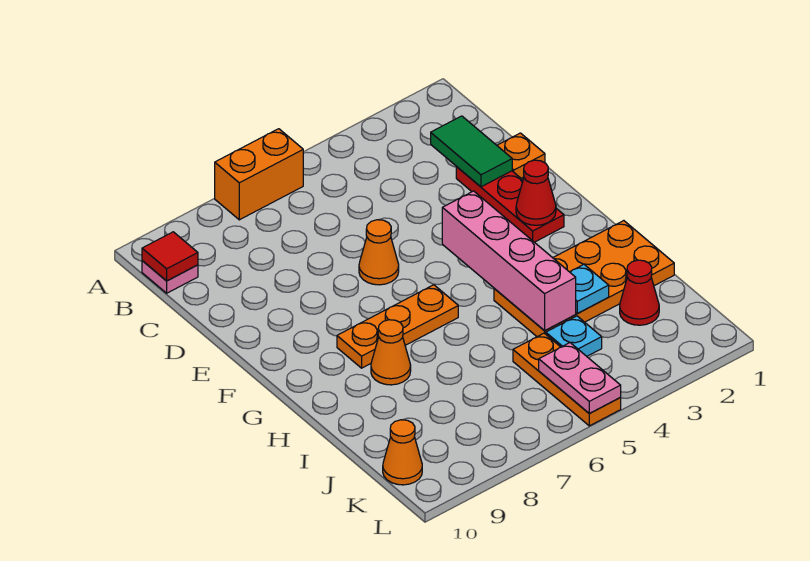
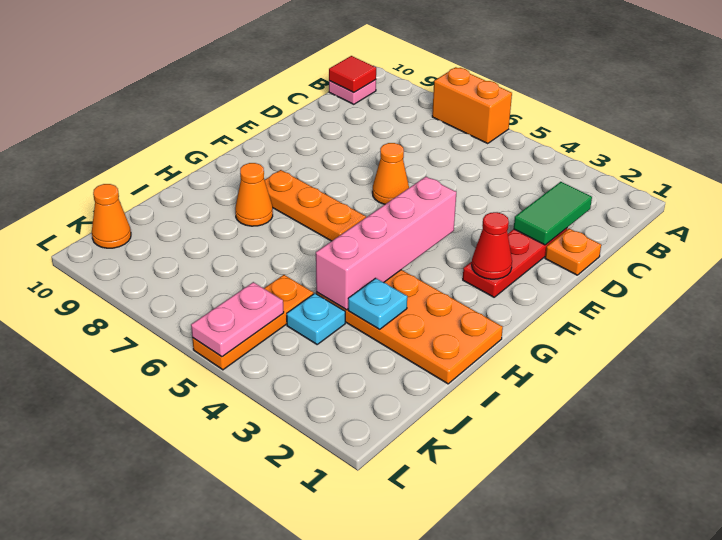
red cone J2 level 1 -> none

